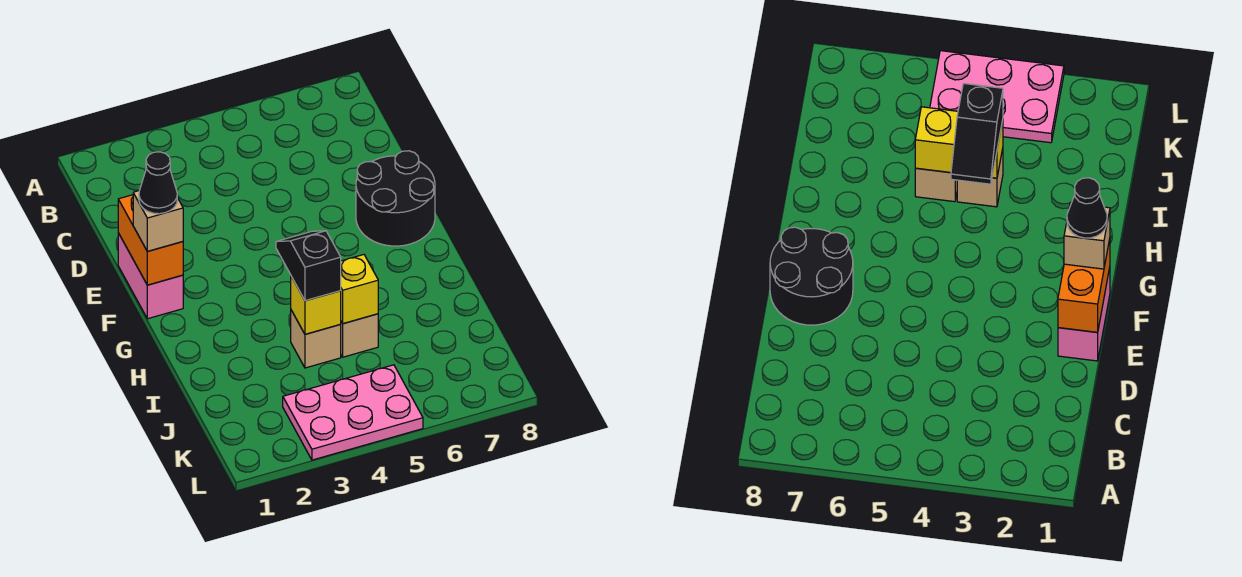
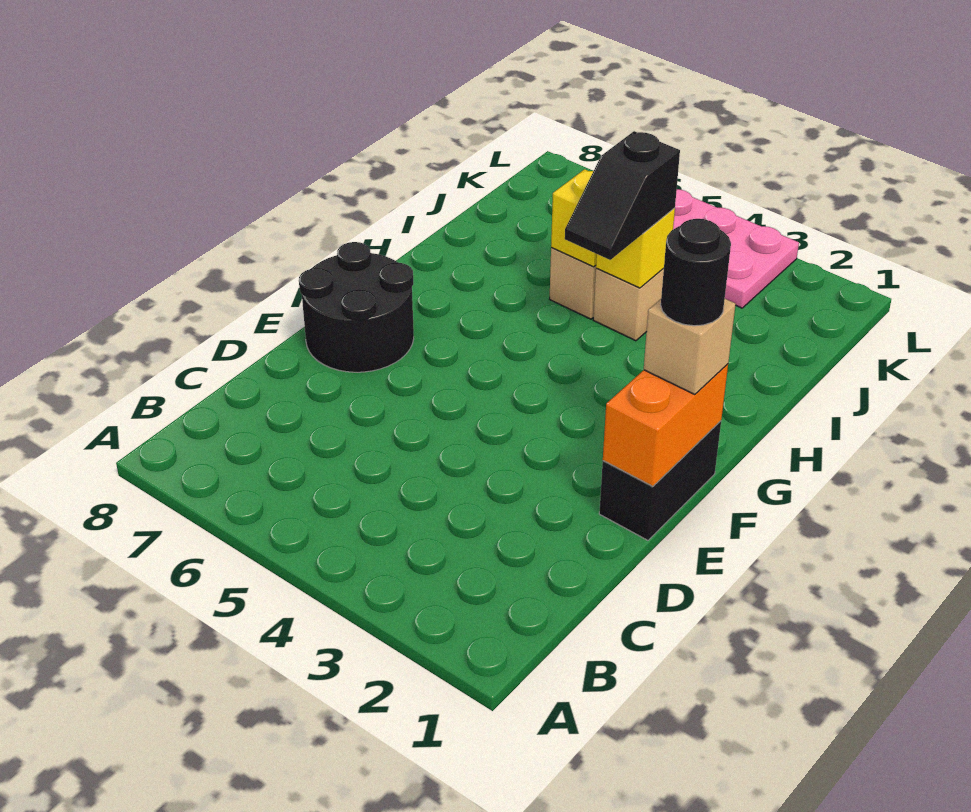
pink brick E1:F1 level 1 -> black brick E1:F1 level 1
black cone F1 level 4 -> black round brick F1 level 4

